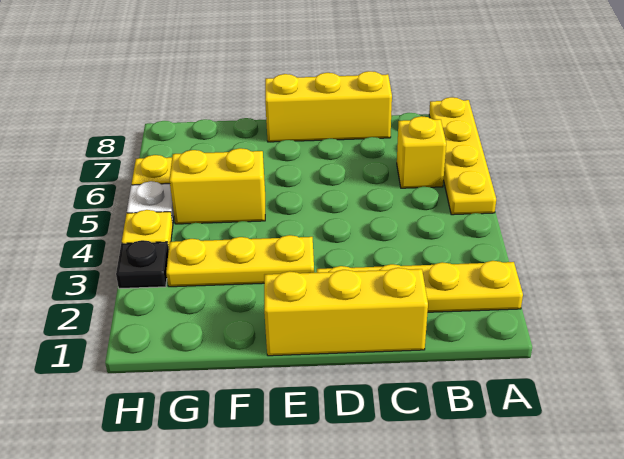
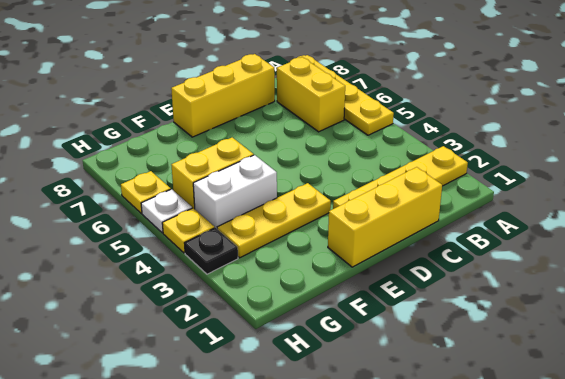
yellow brick B6 level 1 -> yellow brick B6:B7 level 1
none -> white brick F4:G4 level 1

